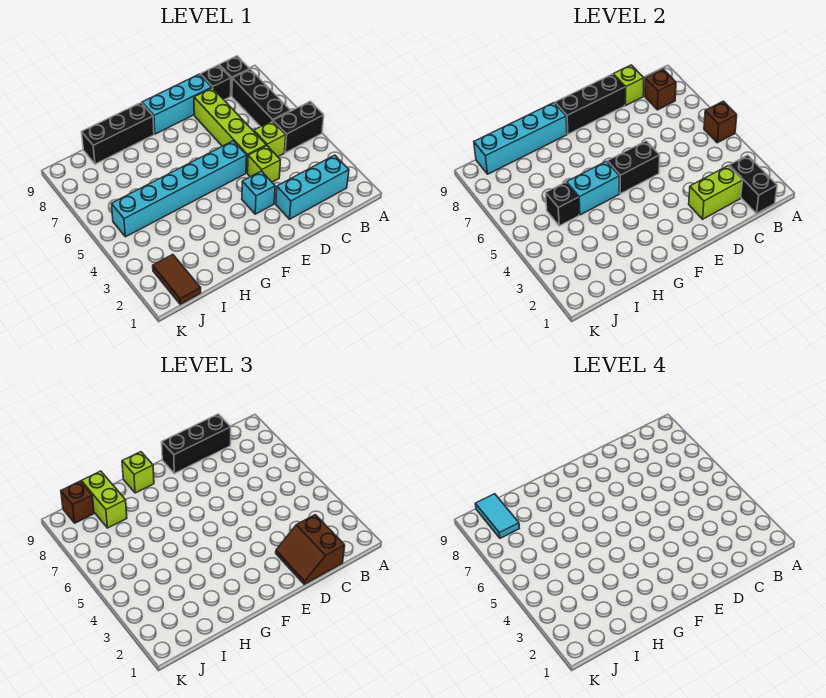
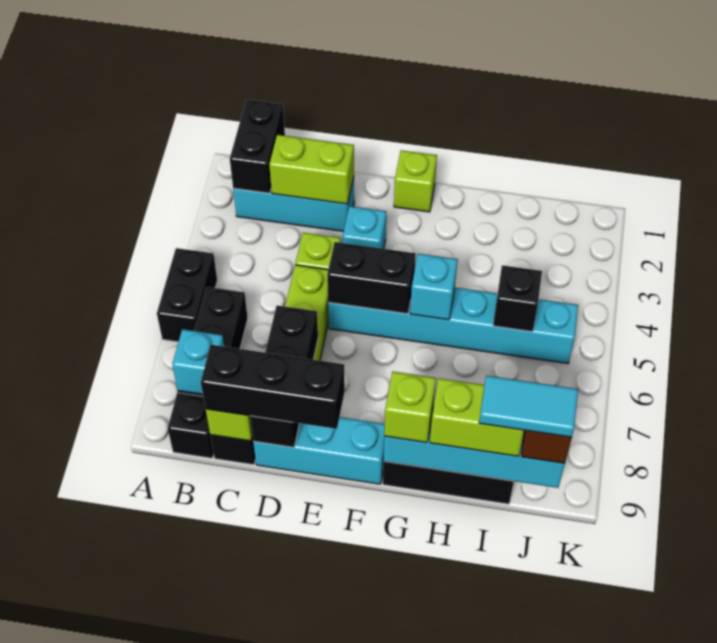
black brick A5:B5 level 1 -> black brick A5:A6 level 1
brown brick A5 level 2 -> none
brown brick B8 level 2 -> cyan brick B8 level 2
brown slope C1:D2 level 3 top C -> none
lime brick C5 level 1 -> lime brick F1 level 1
black brick D9:F9 level 2 -> black brick D7:D9 level 2
cyan brick G5:H5 level 2 -> cyan brick G5 level 2
lime brick I8:I9 level 3 -> lime brick H9:I9 level 3
brown tile J1:J2 level 1 -> none
cyan tile J8:J9 level 4 -> cyan tile I9:J9 level 4

